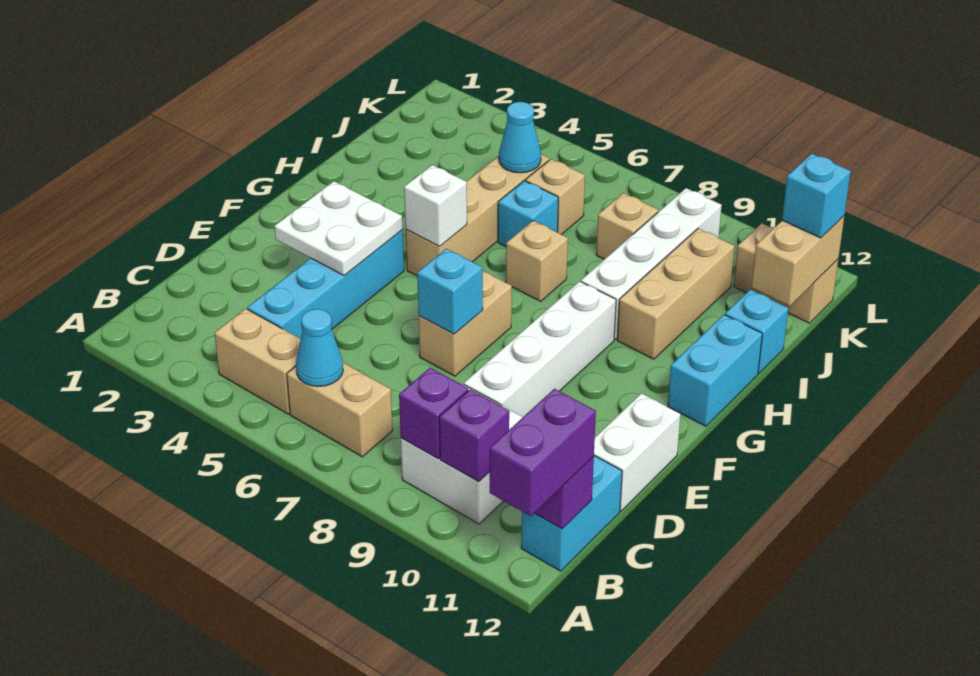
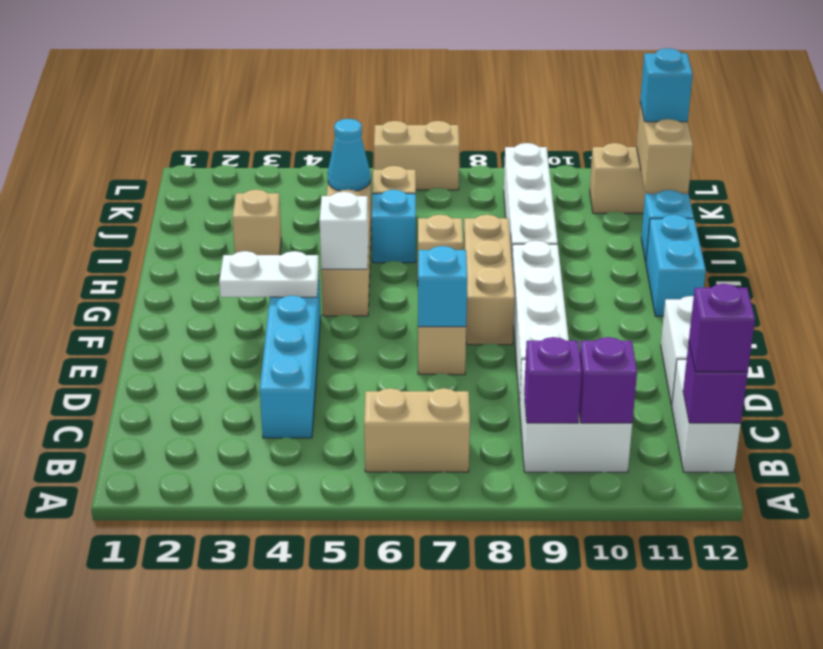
purple brick A12:B12 level 3 -> purple brick B12 level 3
tan brick B4:B5 level 1 -> tan brick L6:L7 level 1
cyan cone B6 level 2 -> none
cyan brick B12:C12 level 1 -> white brick B12:C12 level 1
white plate E3:F4 level 2 -> white plate F3:F4 level 2
tan brick H10:J10 level 1 -> tan brick F8:H8 level 1
tan brick J8 level 1 -> tan brick I3 level 1

